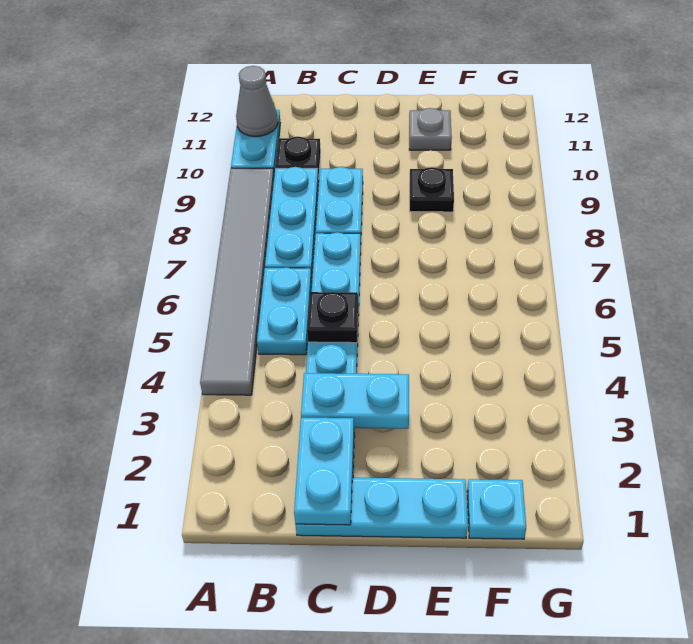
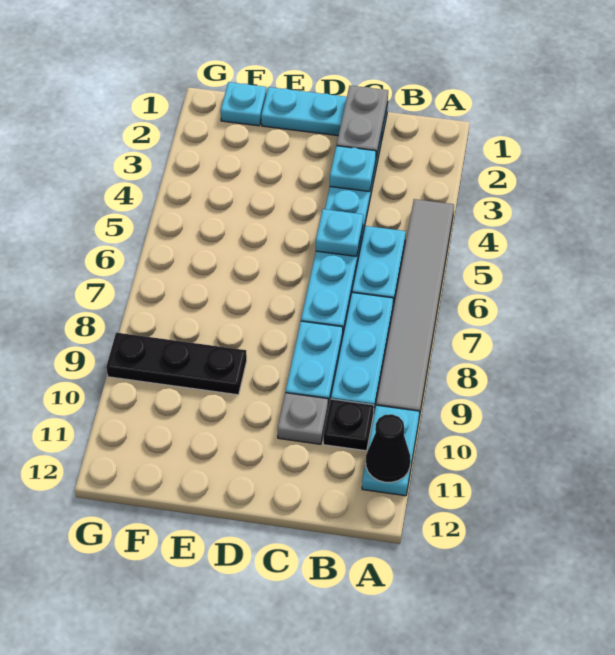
grey cone A11 level 2 -> black cone A11 level 2
cyan plate C1:C2 level 2 -> grey plate C1:C2 level 2
cyan plate C3:D3 level 2 -> cyan plate C3 level 2
black plate C5 level 2 -> cyan plate C5 level 2
black plate E9 level 1 -> black plate E9:G9 level 1
grey plate E11 level 1 -> grey plate C10 level 1

